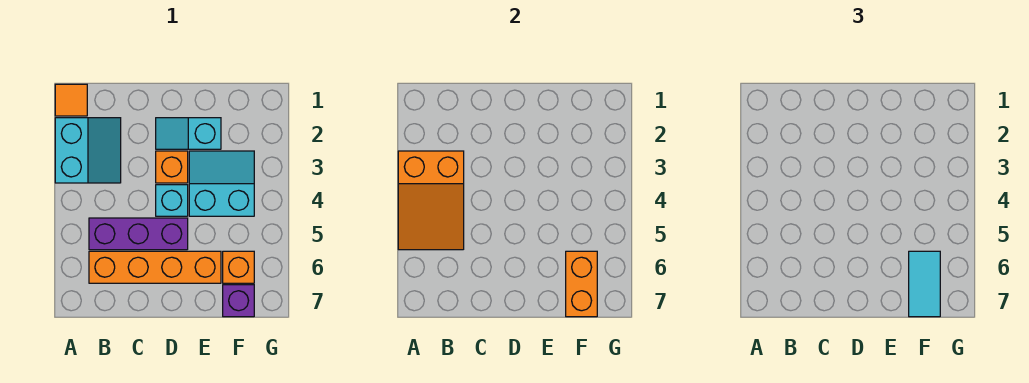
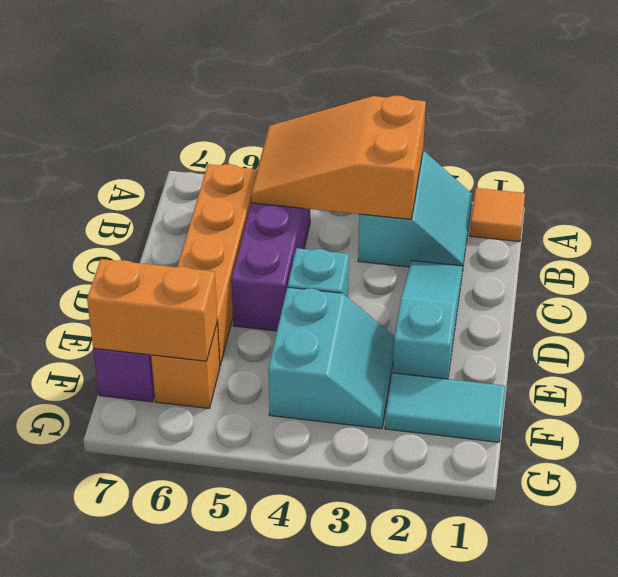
cyan slope A2:B3 level 1 top A -> cyan slope A2:B3 level 1 top 3
cyan slope D2:E2 level 1 top E -> cyan slope C2:E2 level 1 top E
orange brick D3 level 1 -> none
cyan tile F6:F7 level 3 -> cyan tile F1:F2 level 1

